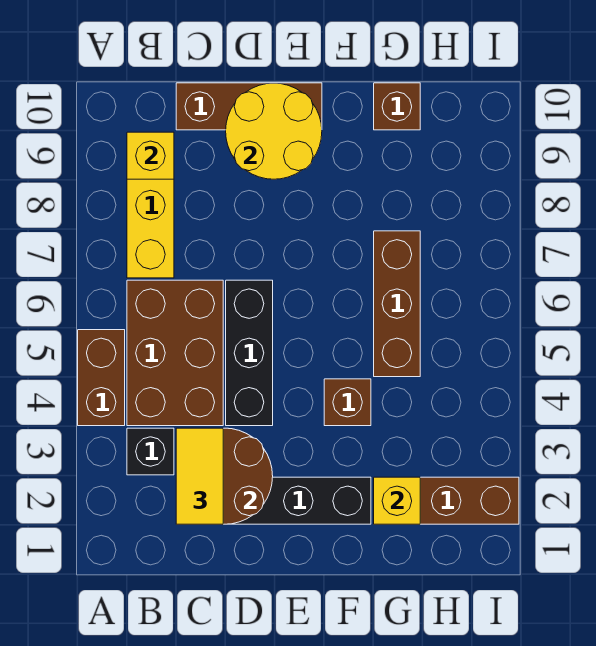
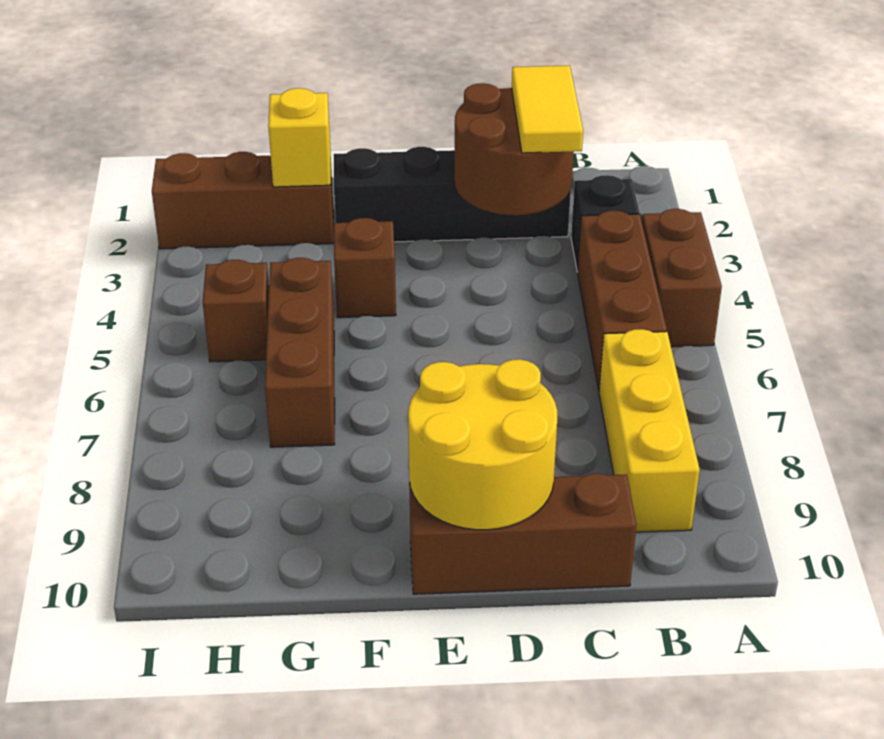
brown brick B4:C6 level 1 -> brown brick B4:B6 level 1
yellow brick B9 level 2 -> none
black brick D4:D6 level 1 -> none
brown brick G10 level 1 -> brown brick H5 level 1

